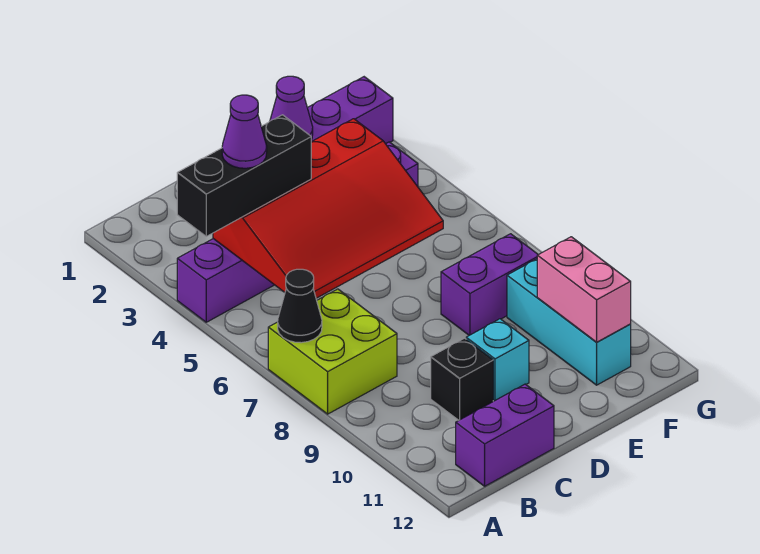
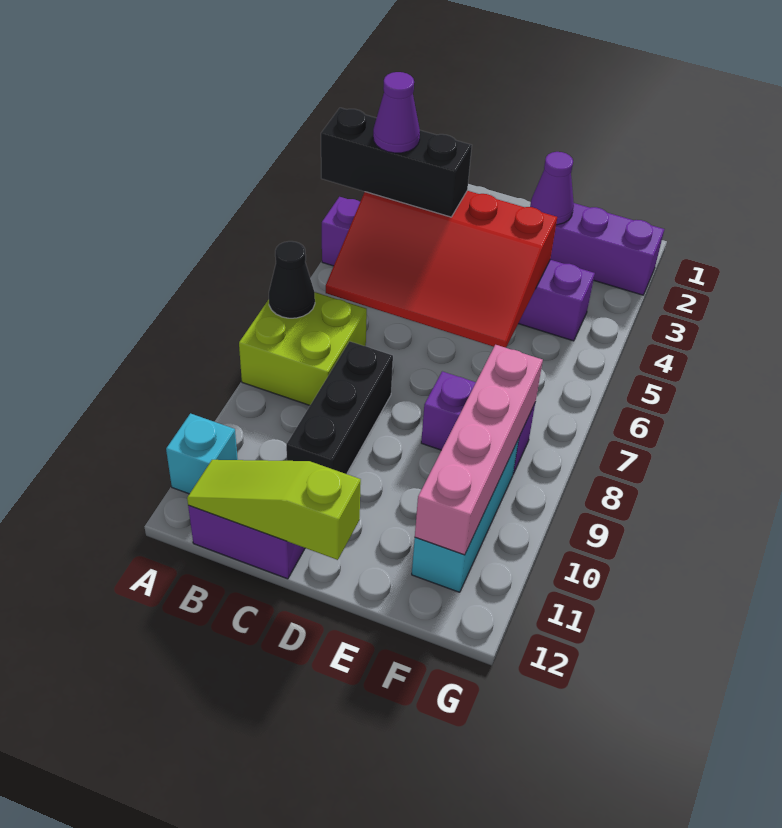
none -> lime slope B12:D12 level 2 top D
black brick C10 level 1 -> black brick C8:C10 level 1
cyan brick D10 level 1 -> cyan brick A11 level 1
pink brick F10:F11 level 2 -> pink brick F8:F11 level 2

